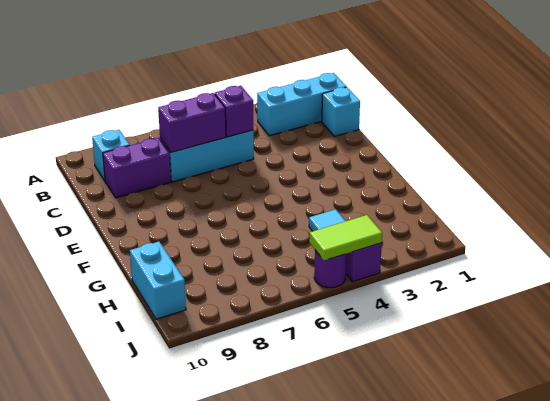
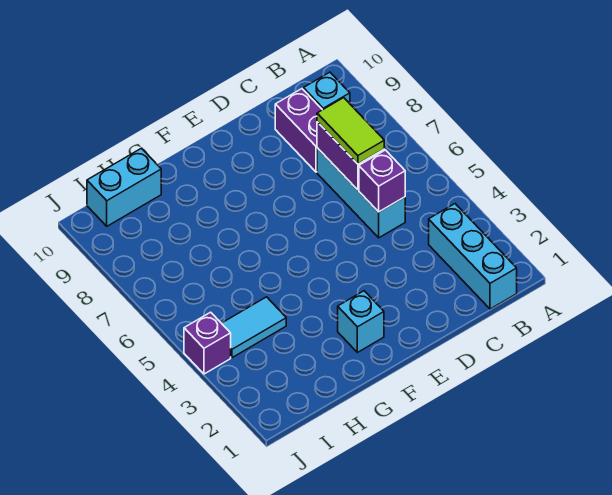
cyan brick C1 level 1 -> cyan brick F2 level 1
lime tile J4:J5 level 2 -> lime tile C6:C7 level 3
purple round brick J5 level 1 -> none

